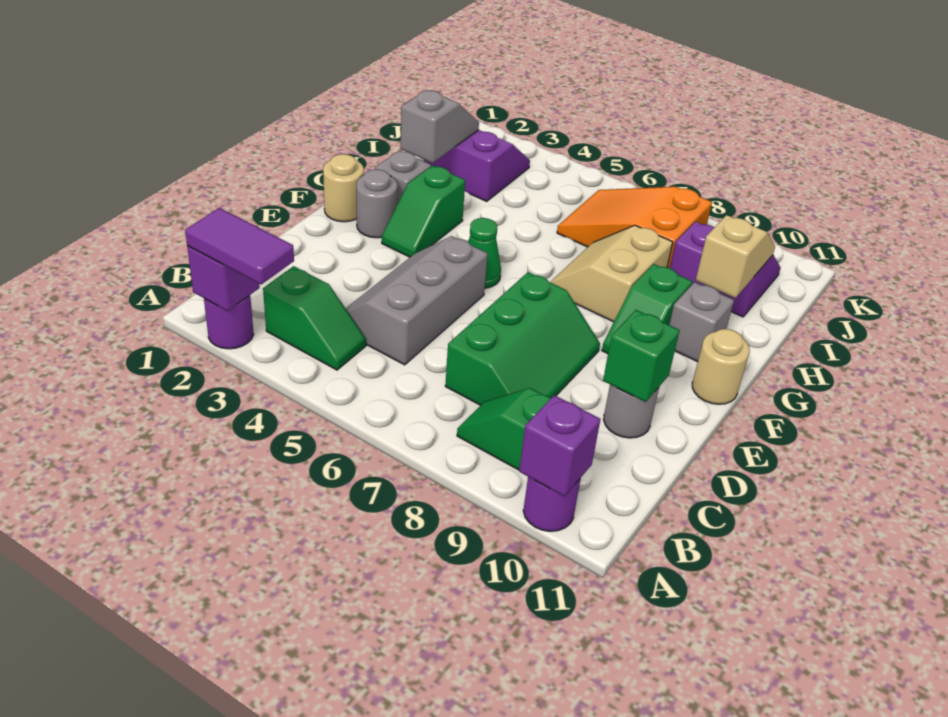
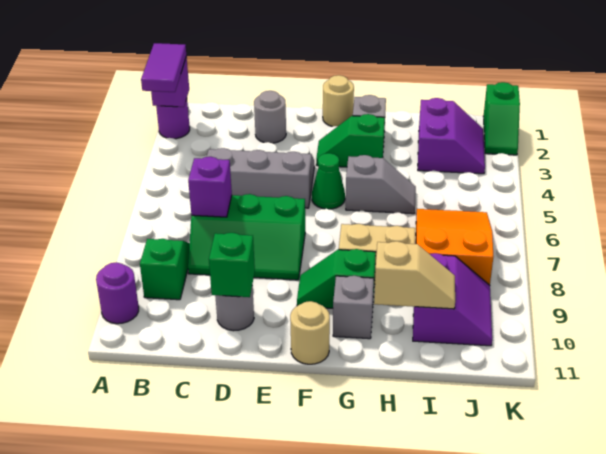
purple brick A10 level 2 -> purple brick C7 level 2
green slope B3:B4 level 1 top 3 -> green slope K1:K2 level 1 top 1
grey round brick F2 level 1 -> grey round brick D2 level 1
grey slope H2:I2 level 2 top H -> grey slope G5:H5 level 1 top G

